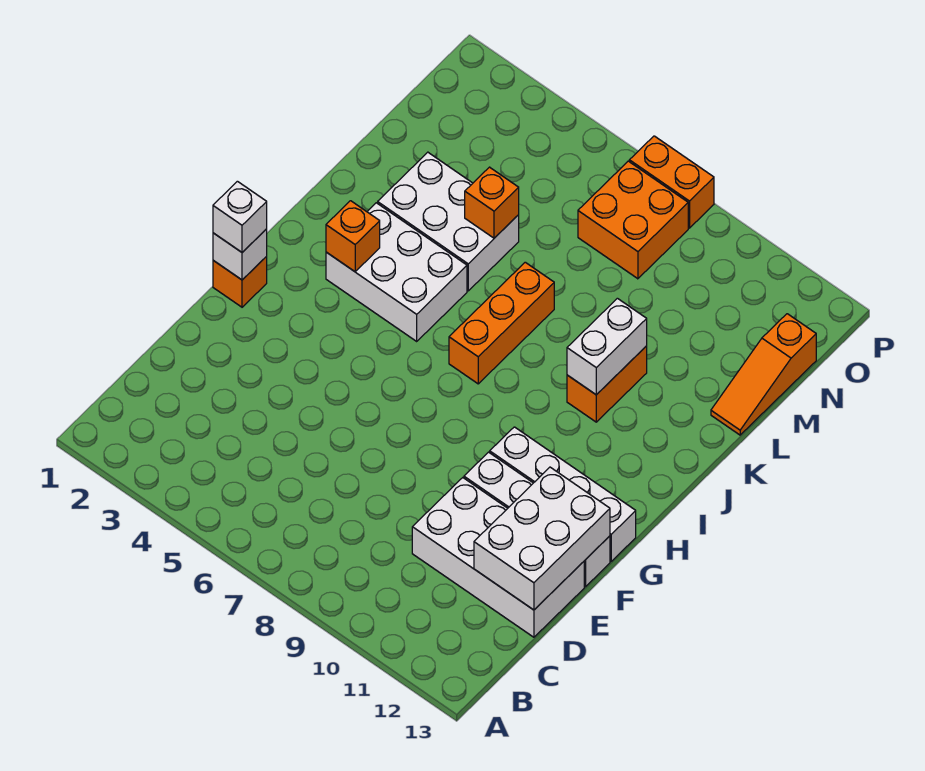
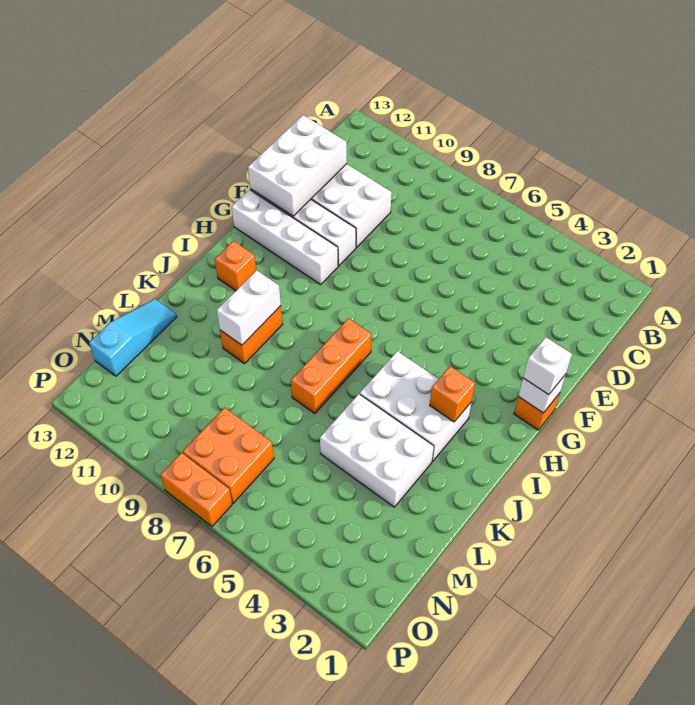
orange brick L5 level 2 -> orange brick I12 level 1
orange slope L13:N13 level 1 top N -> cyan slope L13:N13 level 1 top N

